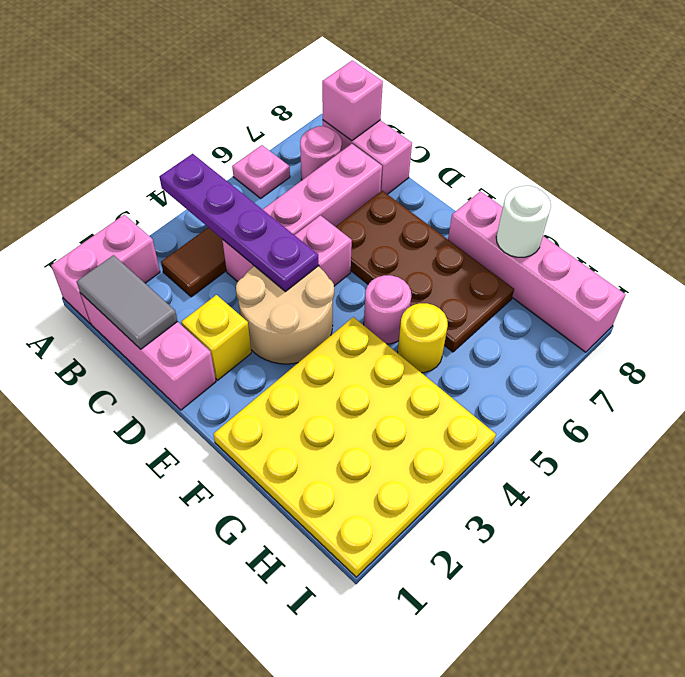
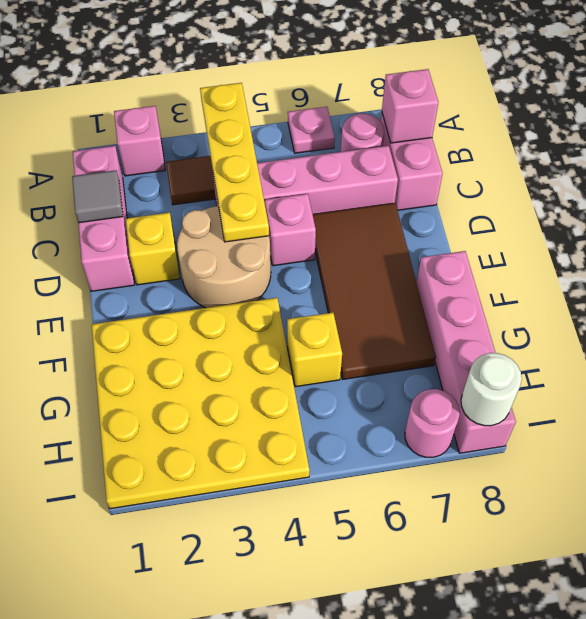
pink brick A1:A2 level 1 -> pink brick A2 level 1
purple plate A4:D4 level 2 -> yellow plate A4:D4 level 2
grey tile B1:C1 level 2 -> grey tile C1 level 2
brown plate D6:G7 level 1 -> brown tile D6:G7 level 1
pink round brick F5 level 1 -> pink round brick I7 level 1
yellow round brick G5 level 1 -> yellow brick G5 level 1
white round brick G8 level 2 -> white round brick I8 level 2

